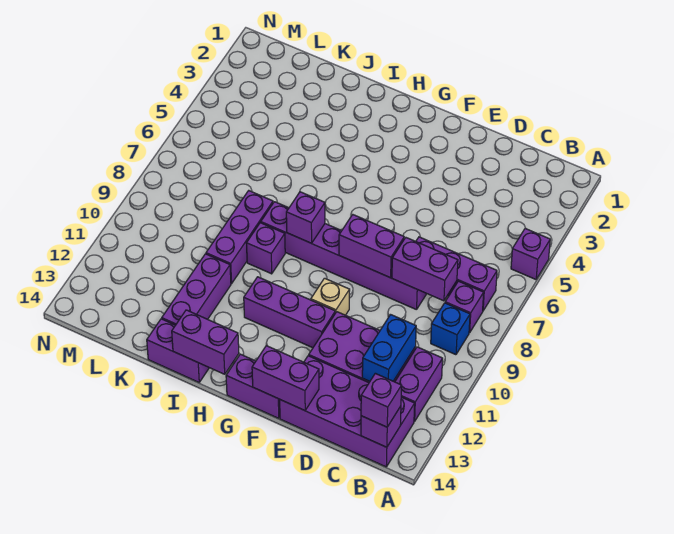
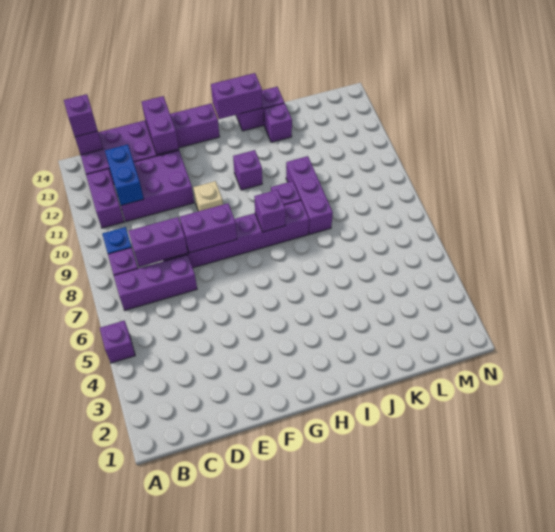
purple brick E14:F14 level 2 -> purple brick E13:E14 level 2
purple brick F11:H11 level 1 -> purple brick H11 level 1
purple brick J11:J13 level 1 -> purple brick J13 level 1

